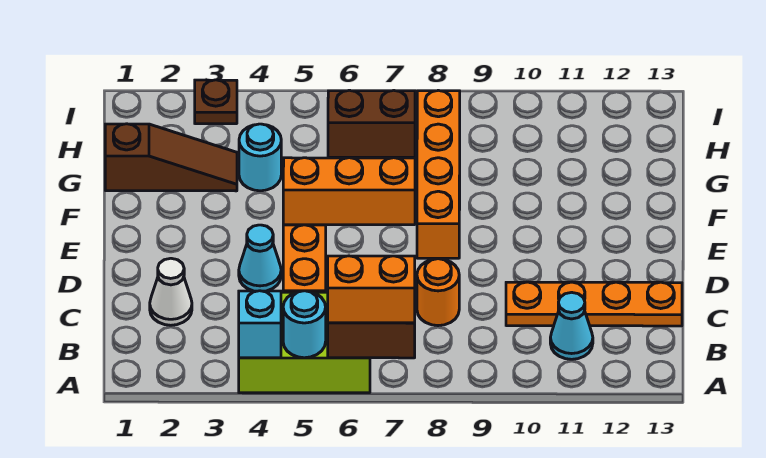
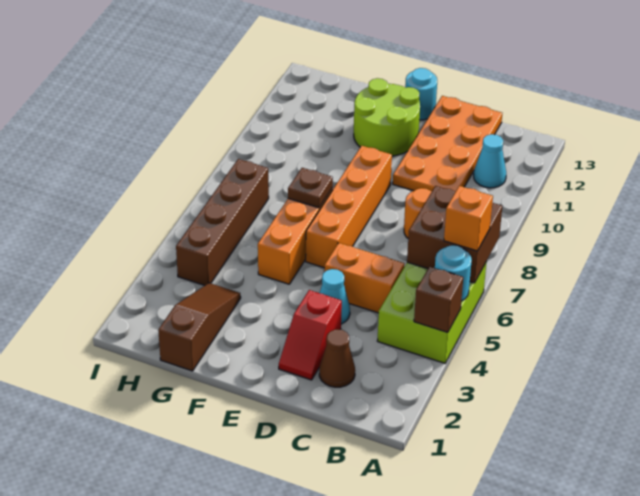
cyan brick A4 level 2 -> brown brick A4 level 2
orange brick A6:A7 level 3 -> orange brick A6 level 3
white cone C2 level 1 -> brown cone C2 level 1
orange plate C10:C13 level 1 -> orange plate C10:D13 level 1
none -> red slope D2:D3 level 1 top 3
orange brick E8:H8 level 1 -> orange brick E6:E9 level 1
none -> lime round brick E11:F12 level 1
cyan round brick G4 level 1 -> cyan round brick E13 level 1
brown brick H6:H7 level 1 -> brown brick H4:H7 level 1
brown plate I3 level 1 -> brown plate F7 level 2

